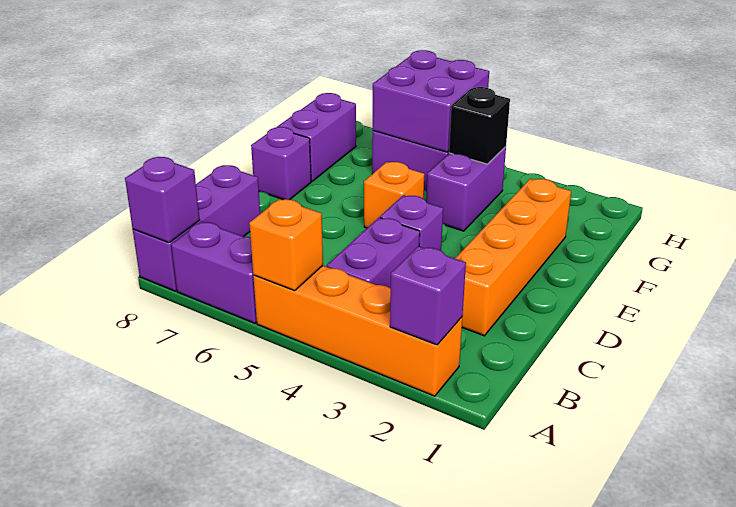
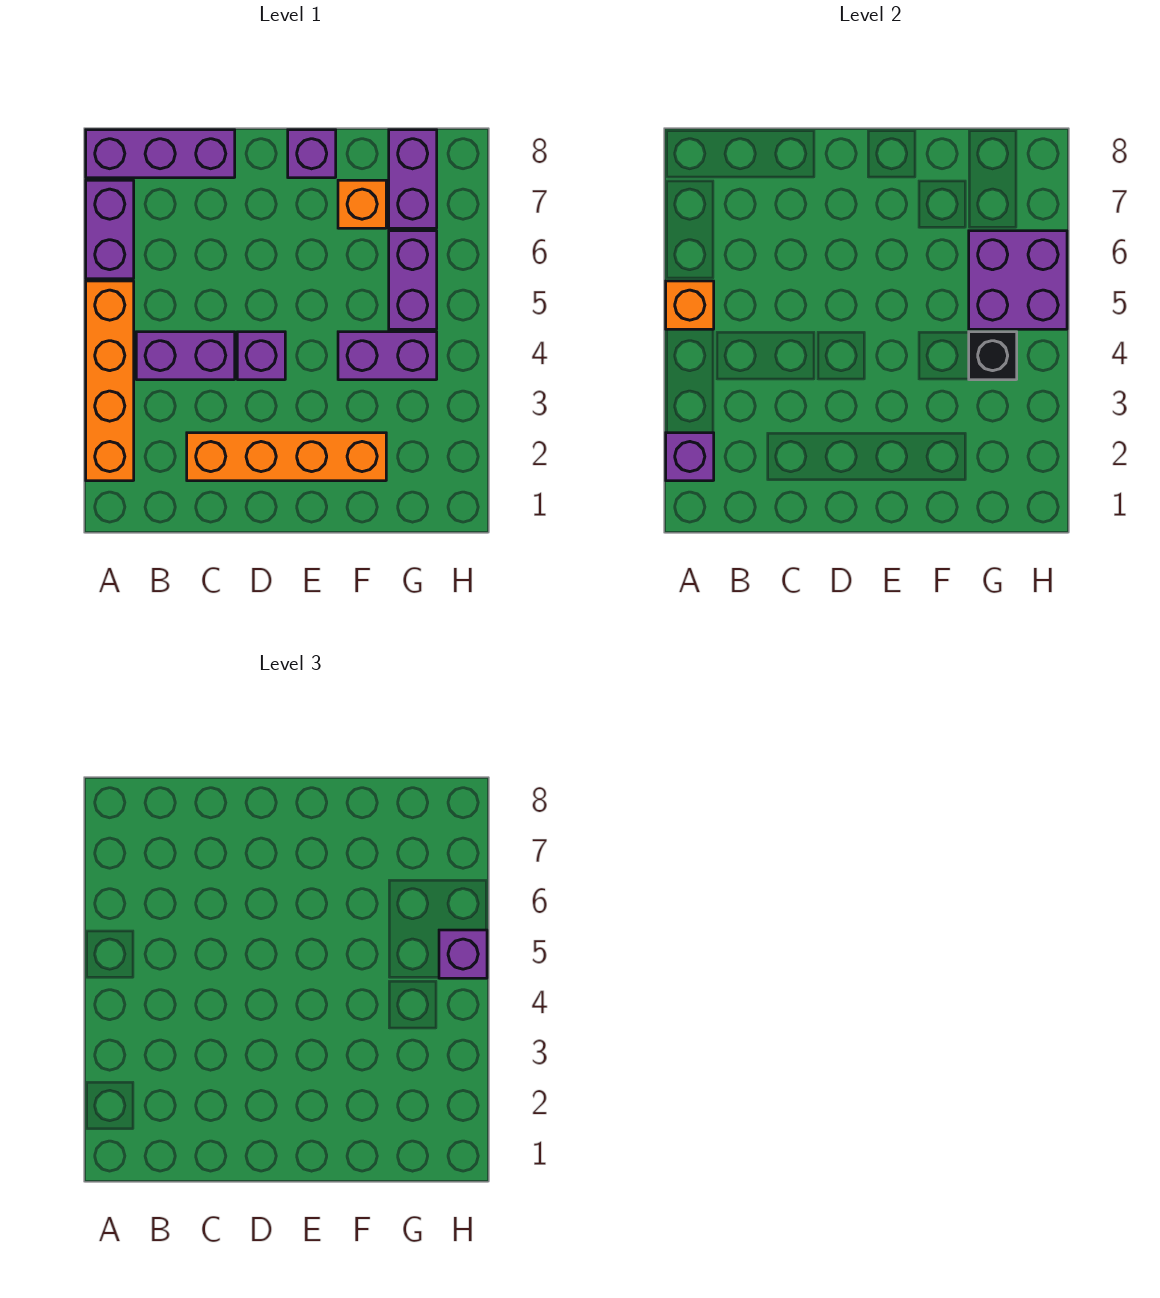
purple brick A8 level 2 -> purple brick H5 level 3
orange brick E5 level 1 -> orange brick F7 level 1
purple brick F8:G8 level 1 -> purple brick G7:G8 level 1

